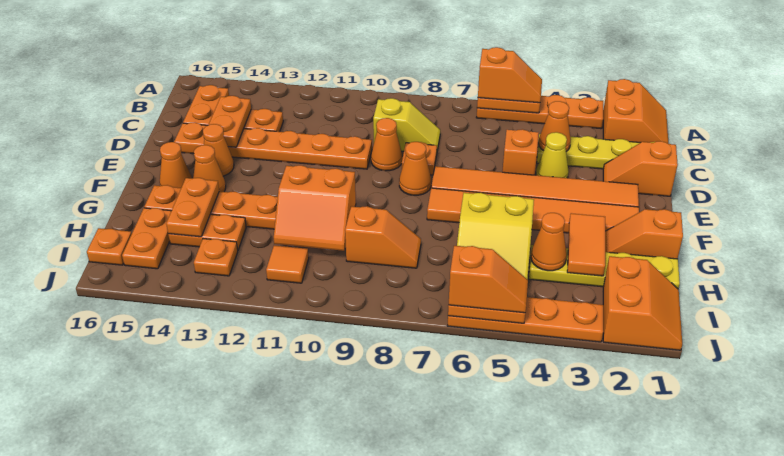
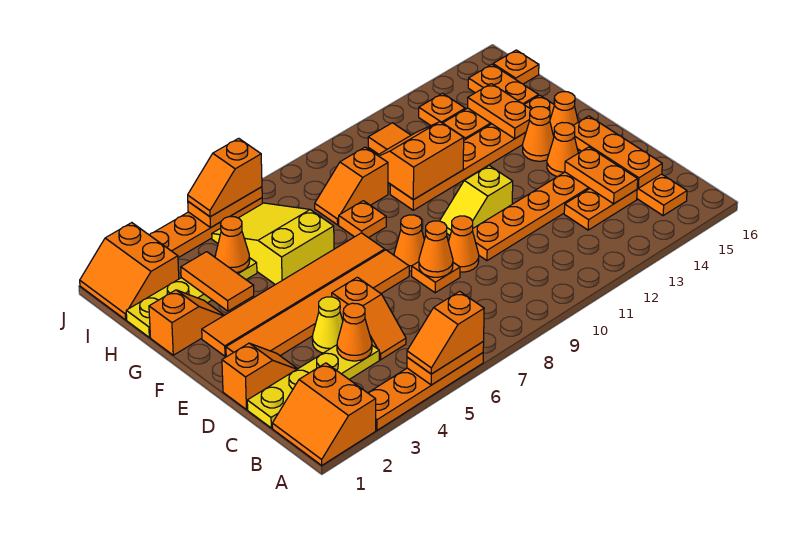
yellow slope C8:C9 level 1 top 9 -> yellow slope E10:E11 level 1 top 11
none -> orange plate C15:E15 level 2
none -> orange cone D8 level 2
none -> orange plate G8 level 1

